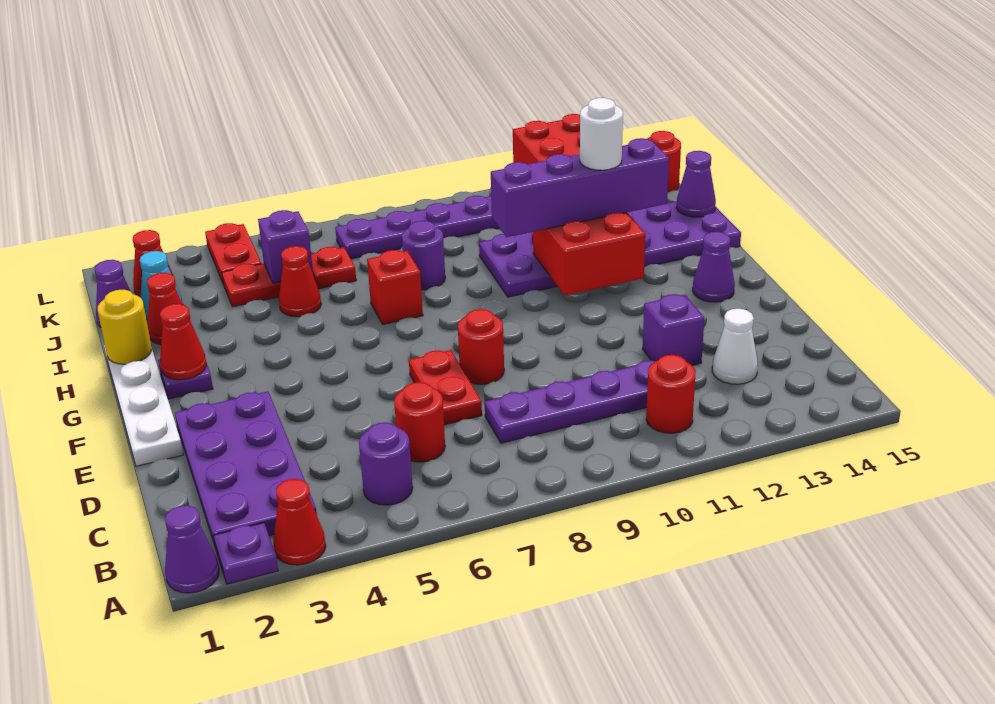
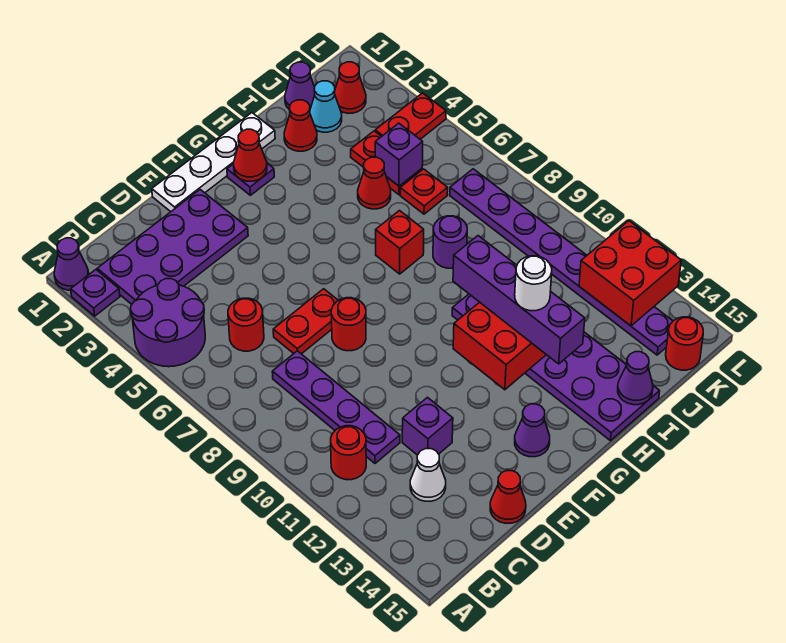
red cone A3 level 1 -> red cone D15 level 1
purple round brick B5 level 1 -> purple round brick A4:B5 level 1
yellow round brick H1 level 2 -> none

